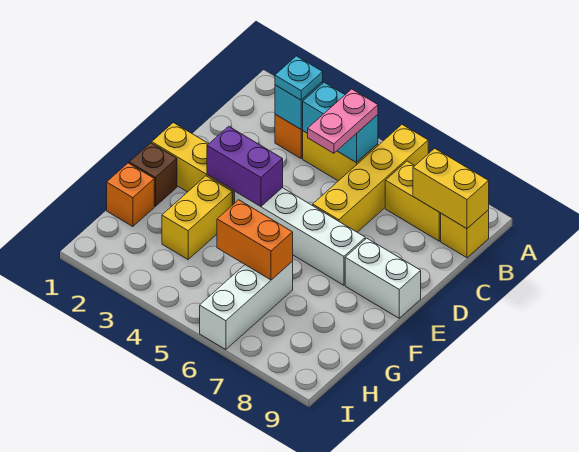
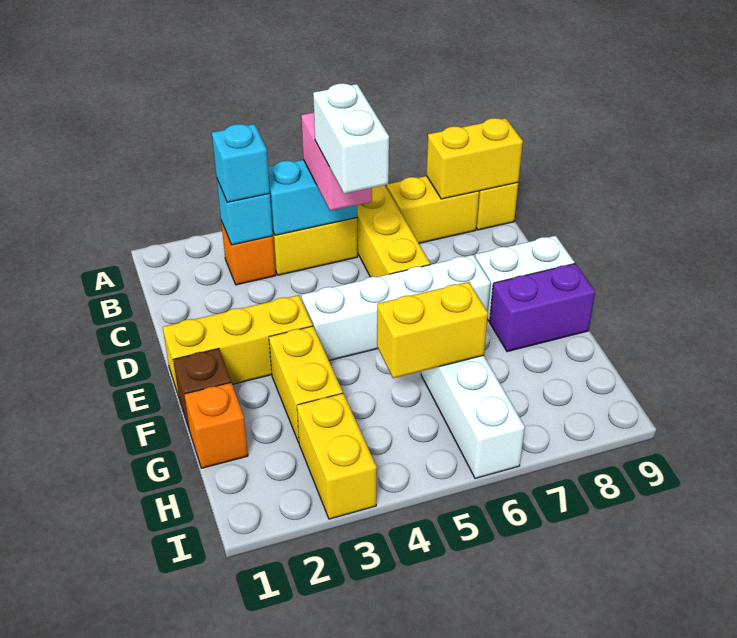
cyan plate B3 level 3 -> cyan brick B3 level 3
pink plate B5:C5 level 3 -> pink brick B5:C5 level 3
none -> white brick C5:D5 level 4
purple brick E3:E4 level 2 -> purple brick F8:F9 level 1
orange brick G5:G6 level 2 -> yellow brick G5:G6 level 2
none -> yellow brick H3:I3 level 1

